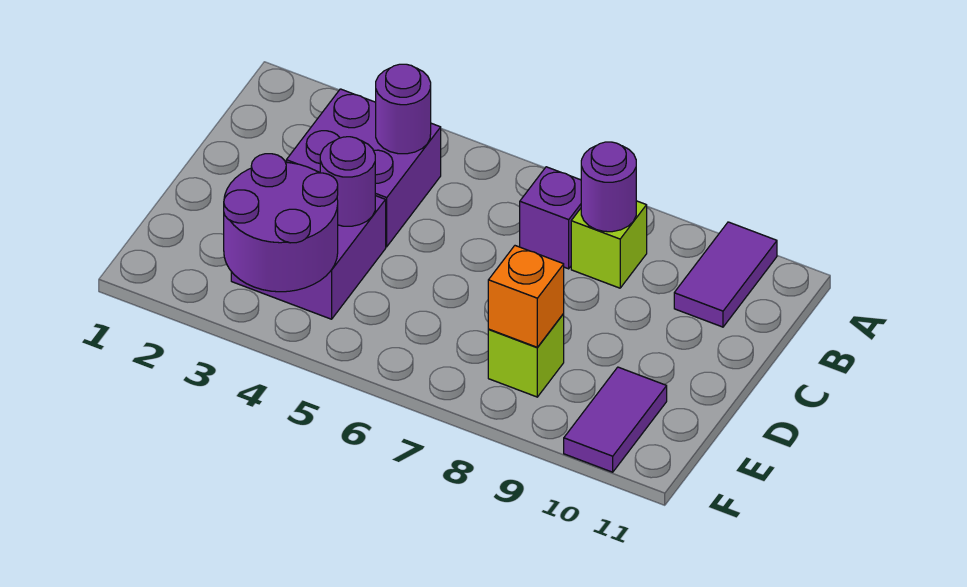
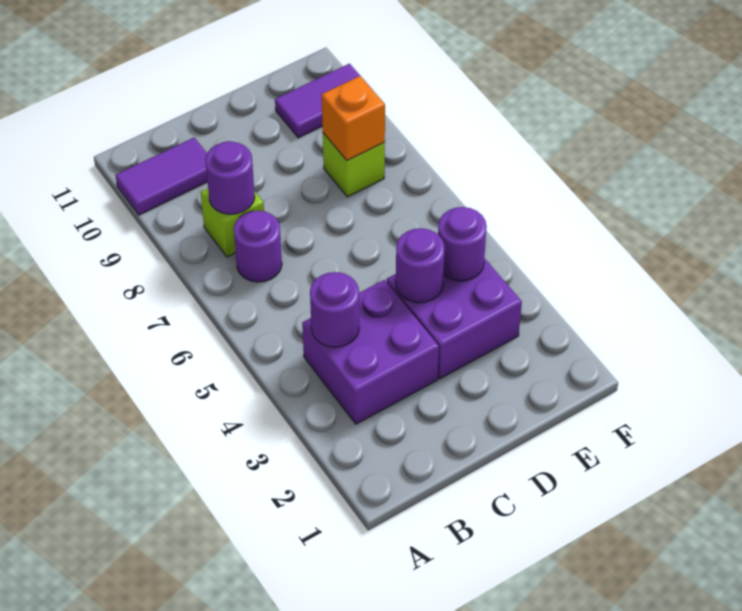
purple brick B7 level 1 -> purple round brick B7 level 1
purple round brick E3:F4 level 2 -> purple round brick E4 level 2

